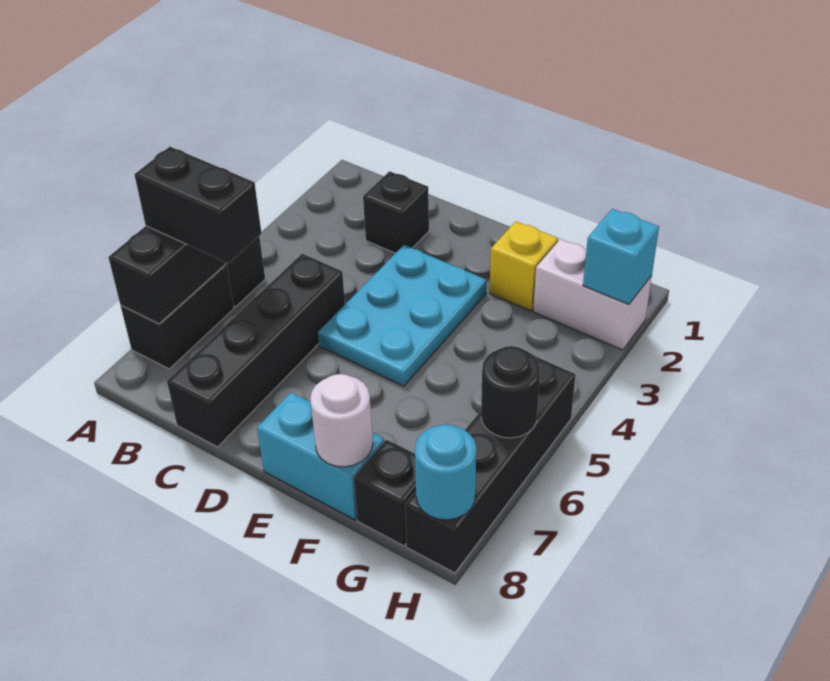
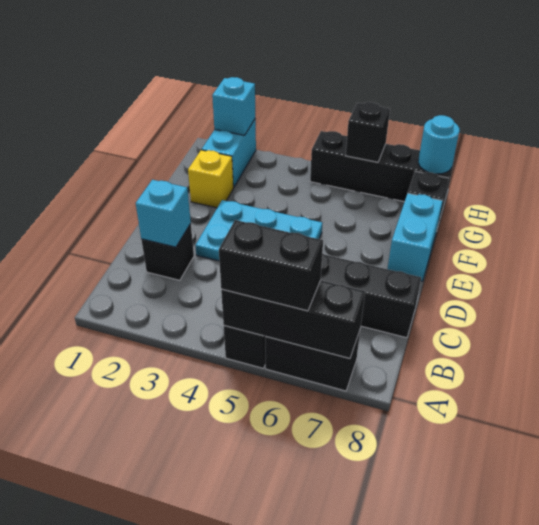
black brick A6:B6 level 3 -> black brick A5:A6 level 3
none -> cyan brick C2 level 2
white round brick F8 level 2 -> none
white brick G2:H2 level 1 -> cyan brick G2:H2 level 1
black round brick H6 level 2 -> black brick H6 level 2

